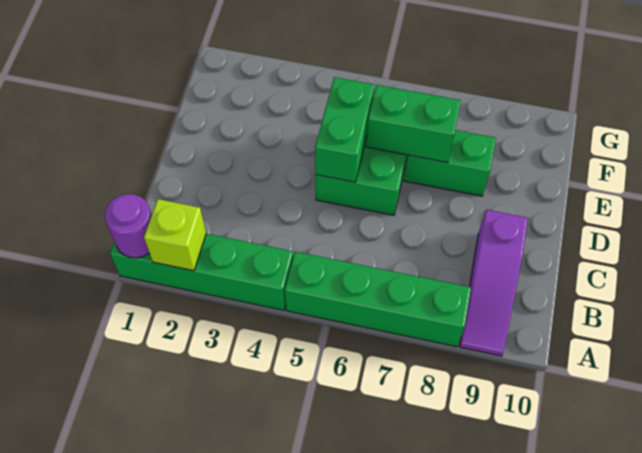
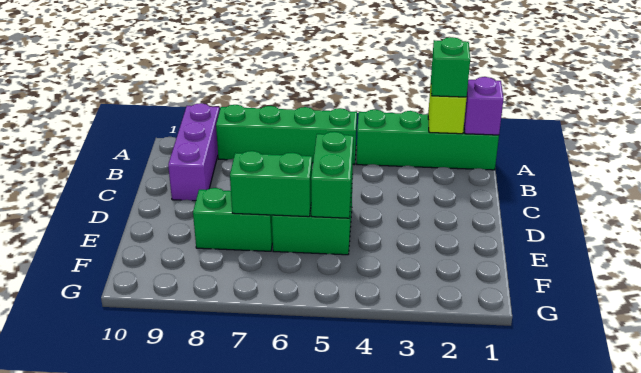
purple round brick A1 level 2 -> purple brick A1 level 2
none -> green brick A2 level 3
purple slope A9:C9 level 1 top C -> purple brick A9:C9 level 1

